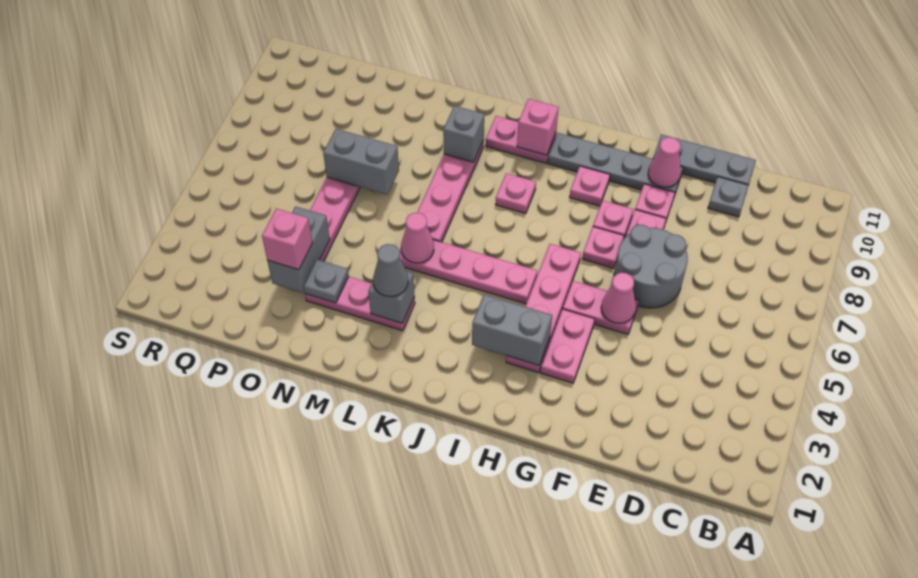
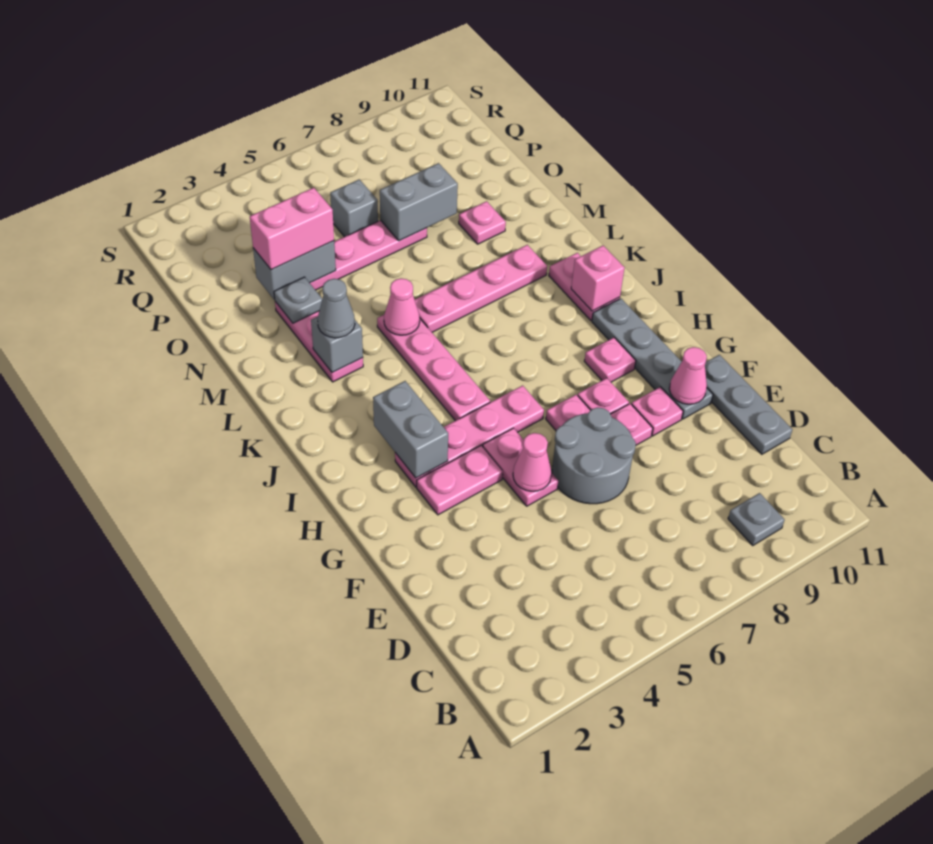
grey plate D10 level 1 -> grey plate B9 level 1
pink plate J8 level 1 -> pink plate N9 level 1
grey brick L9 level 2 -> grey brick P6 level 1
grey brick N7:O7 level 2 -> grey brick O7:O8 level 2
pink brick O3 level 3 -> pink brick O3:O4 level 3

